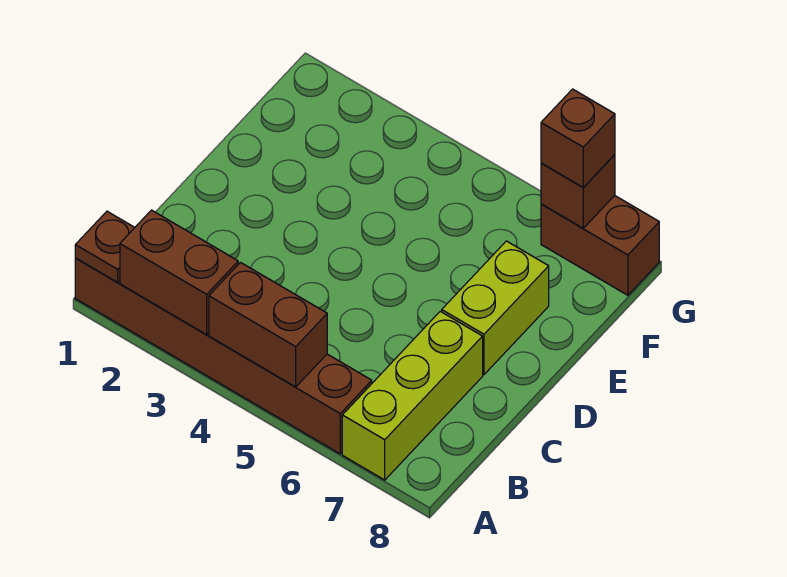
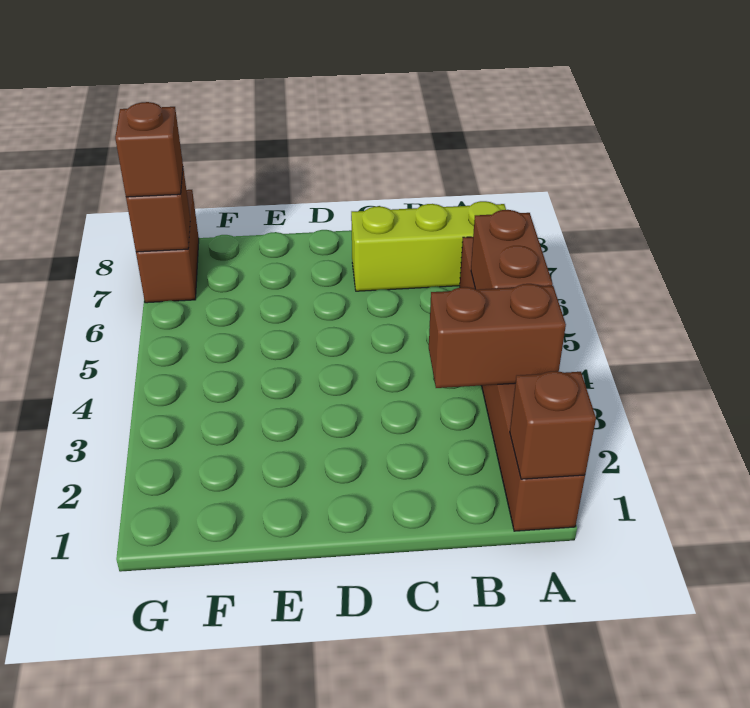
brown plate A1 level 2 -> brown brick A1 level 2
brown brick A2:A3 level 2 -> brown brick A3:B3 level 2
lime brick D7:E7 level 1 -> none

